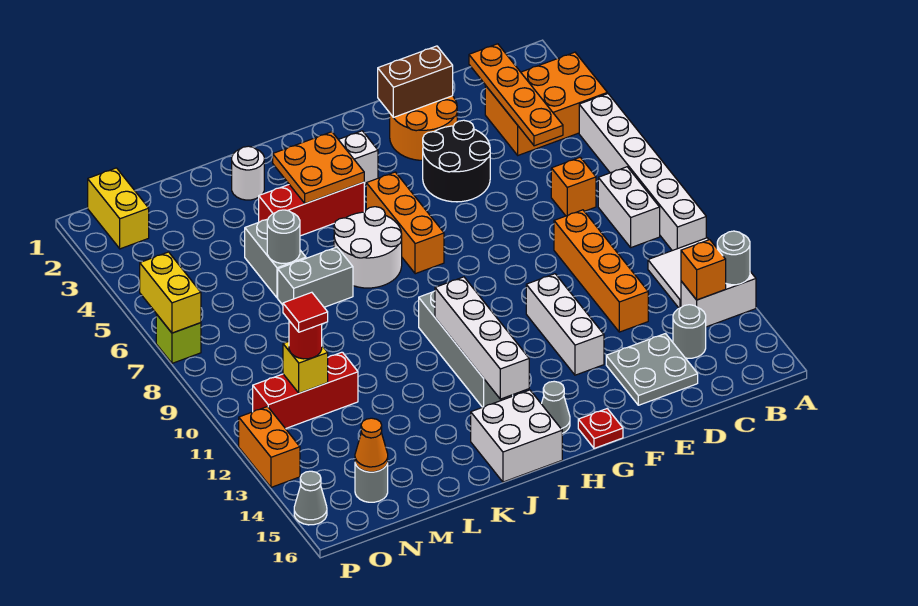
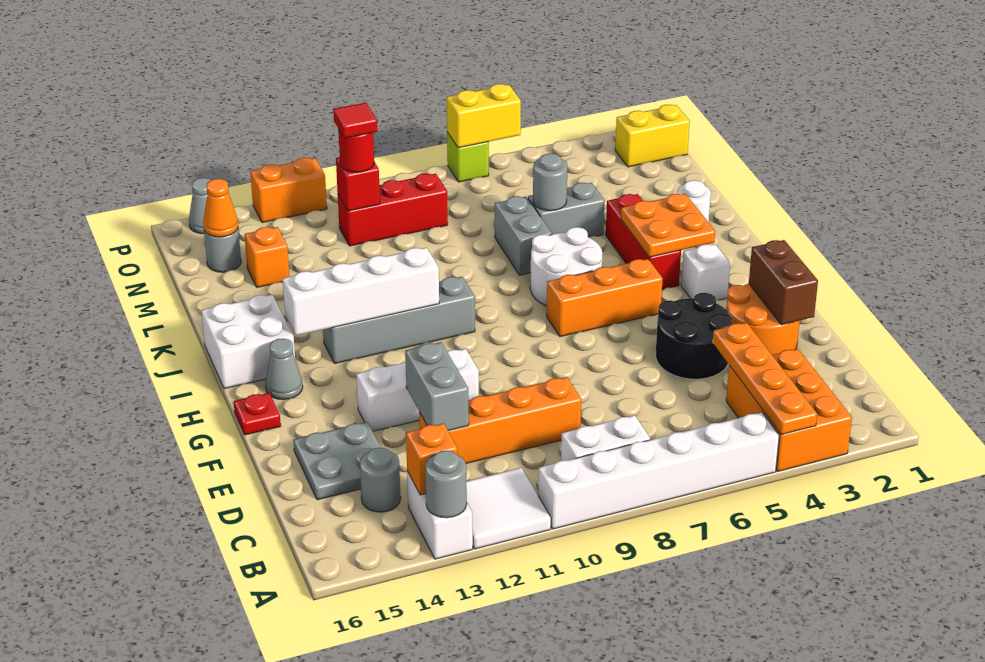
orange plate C2:C5 level 2 -> orange plate A4:D4 level 2
orange brick C7 level 1 -> orange brick M14 level 1
none -> grey brick D12:E12 level 2
red brick M11:O11 level 1 -> red brick N9:N11 level 1
yellow brick N11 level 2 -> red brick N11 level 2

